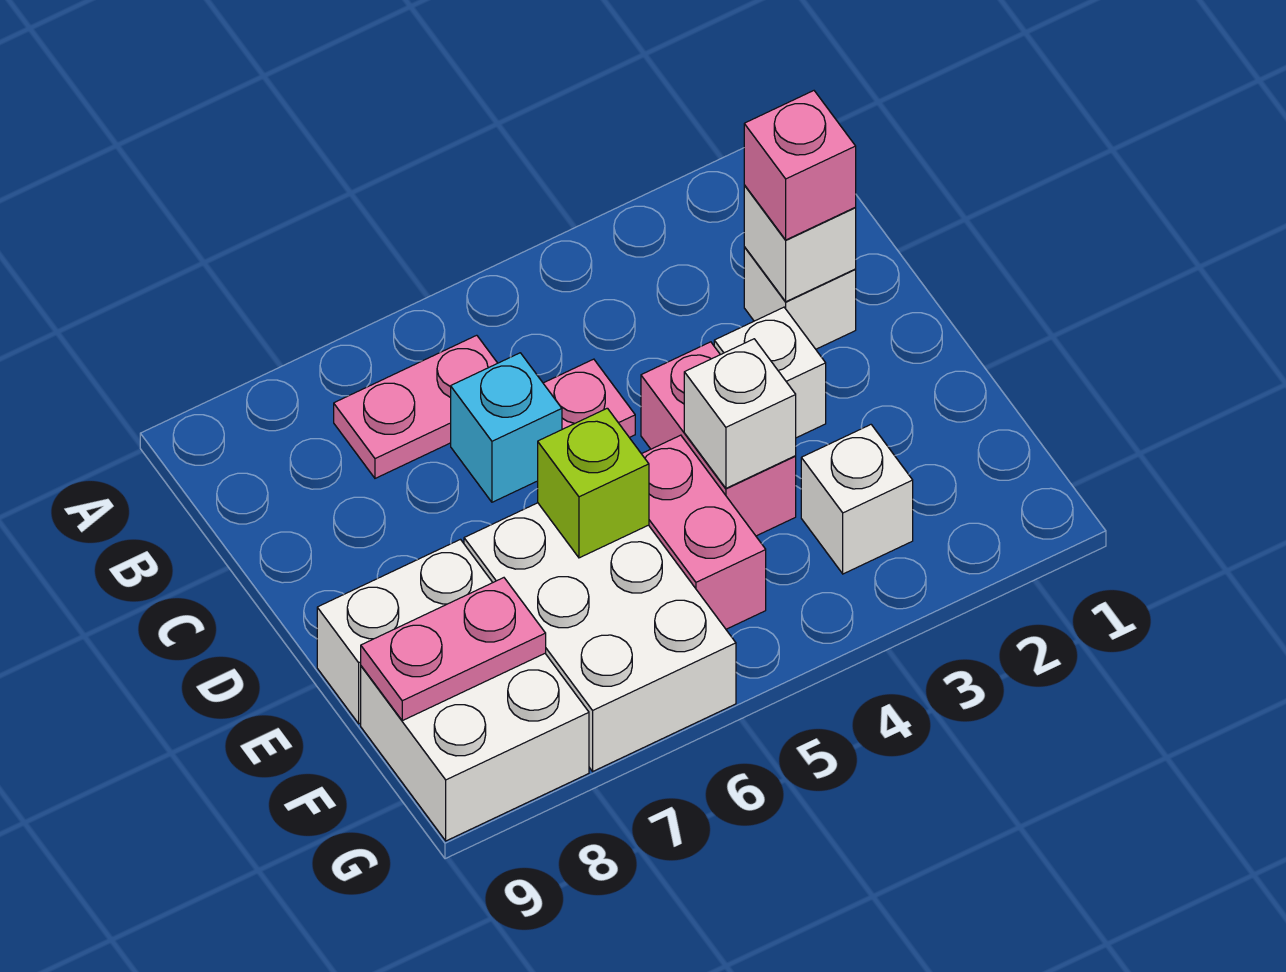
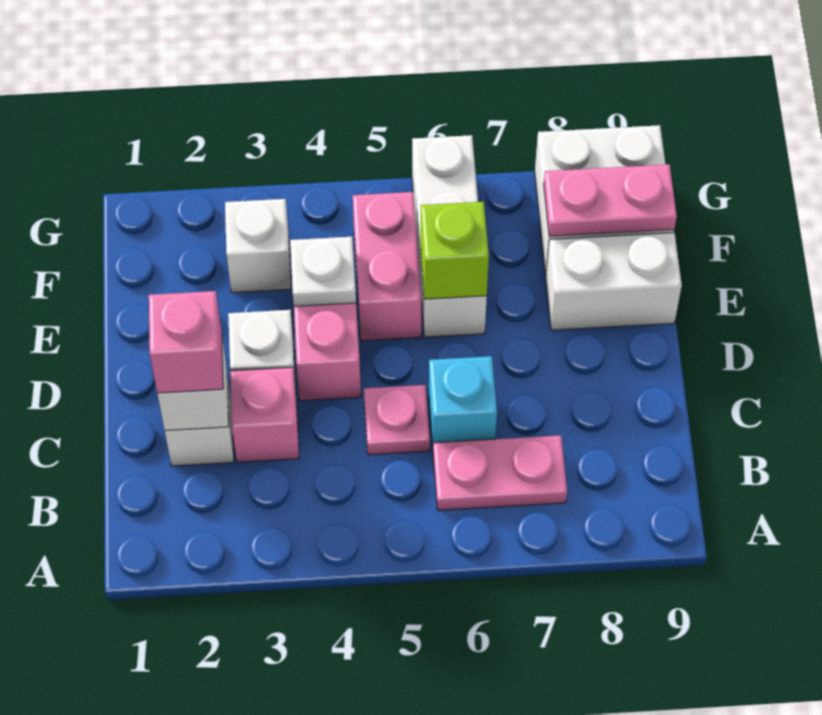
none -> pink brick C3 level 1
white brick E4 level 2 -> white plate E4 level 2
white brick E6:G7 level 1 -> white brick E6:G6 level 1

